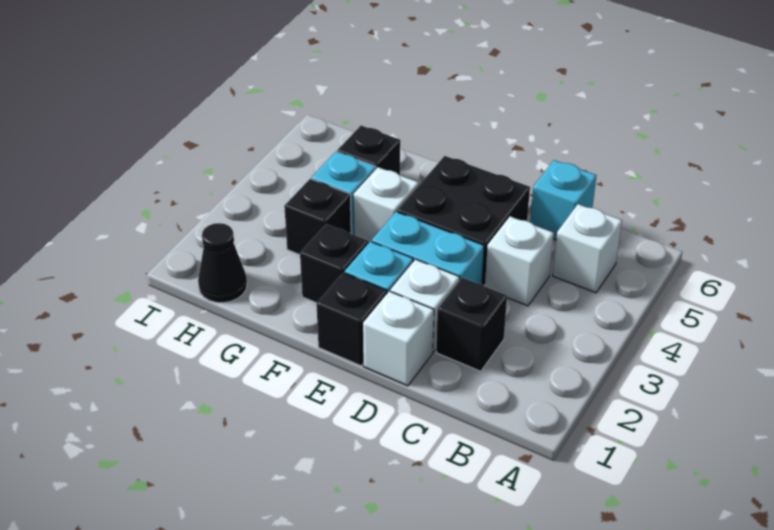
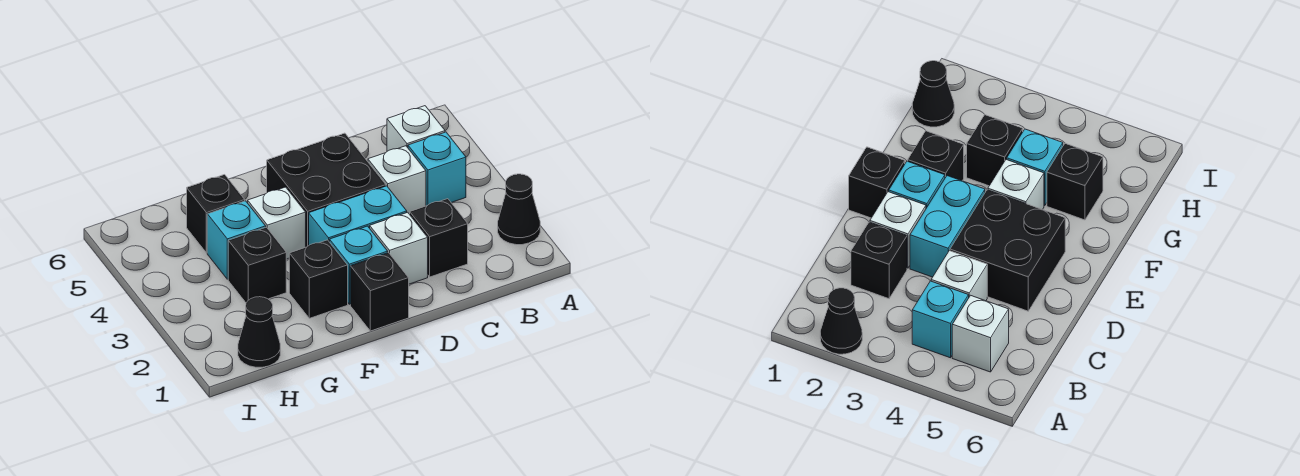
none -> black cone A2 level 1
cyan brick C6 level 1 -> cyan brick B4 level 1
white brick D1 level 1 -> none

